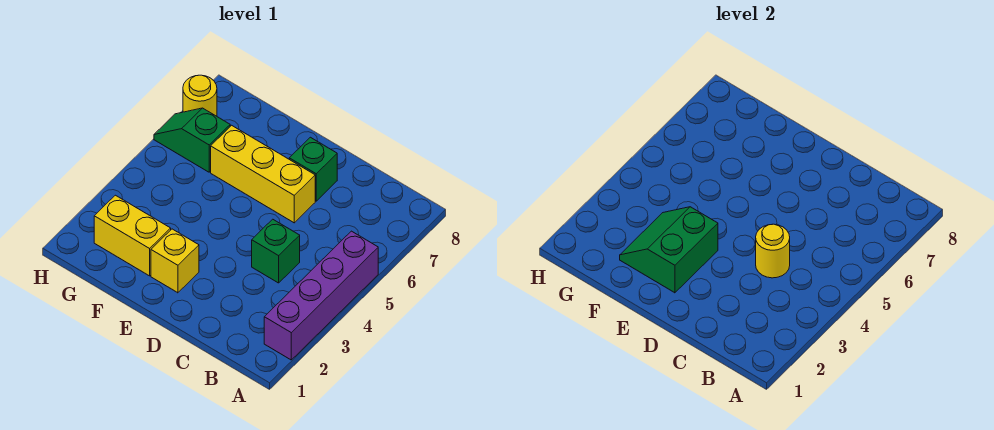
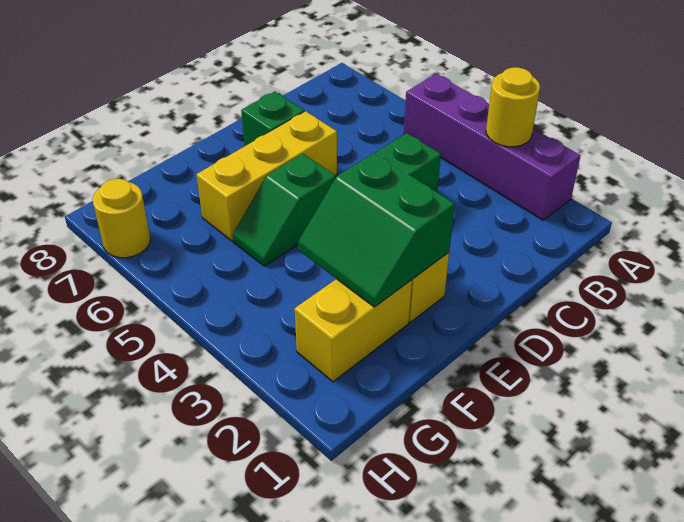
yellow round brick C4 level 2 -> yellow round brick A3 level 2
green slope G6:H6 level 1 top G -> green slope E5:F5 level 1 top E

